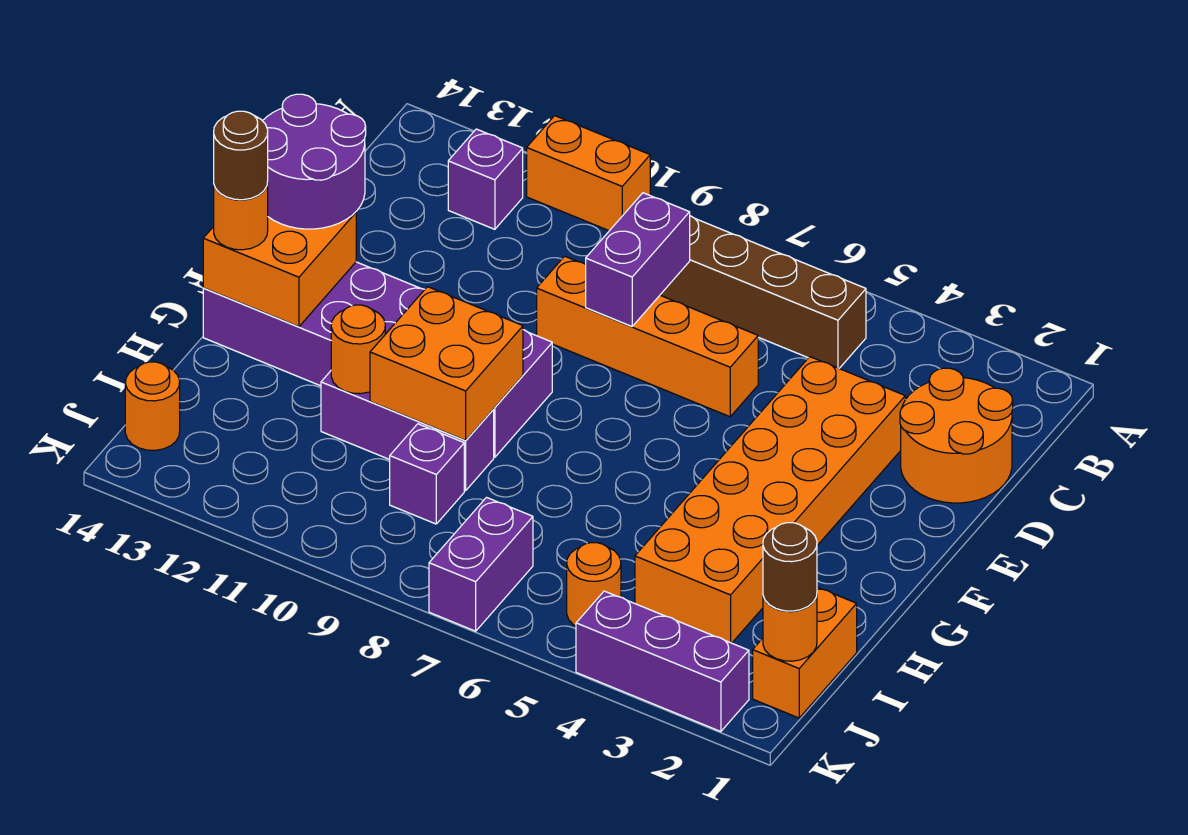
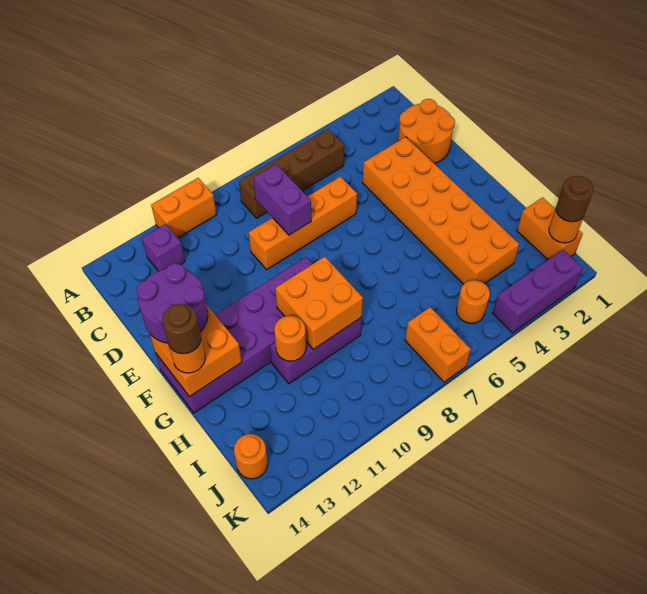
purple brick I9 level 1 -> none
purple brick J7:K7 level 1 -> orange brick J7:K7 level 1

